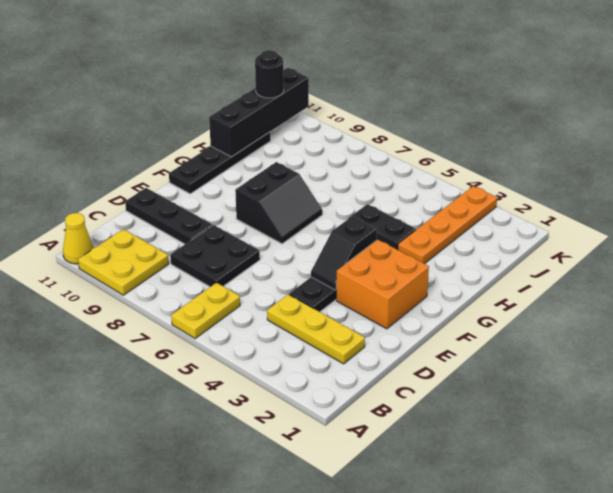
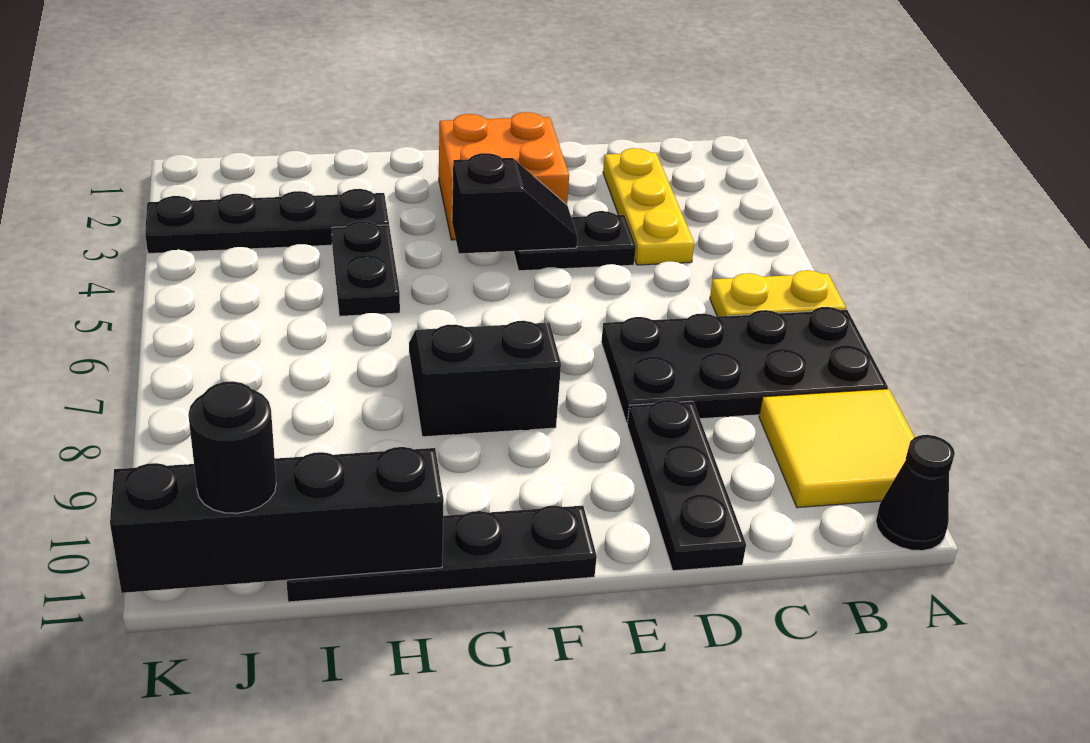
yellow plate A9:B10 level 1 -> yellow tile A9:B10 level 1
yellow cone A11 level 1 -> black cone A11 level 1
black plate C7:D8 level 1 -> black plate A7:D8 level 1
orange plate H3:K3 level 1 -> black plate H3:K3 level 1

